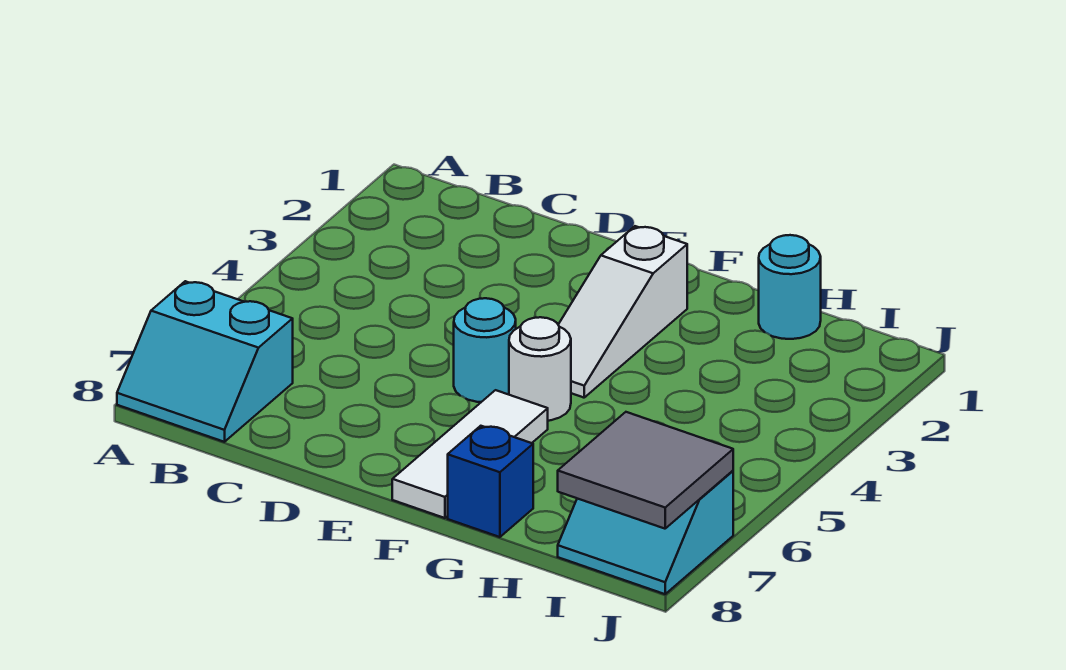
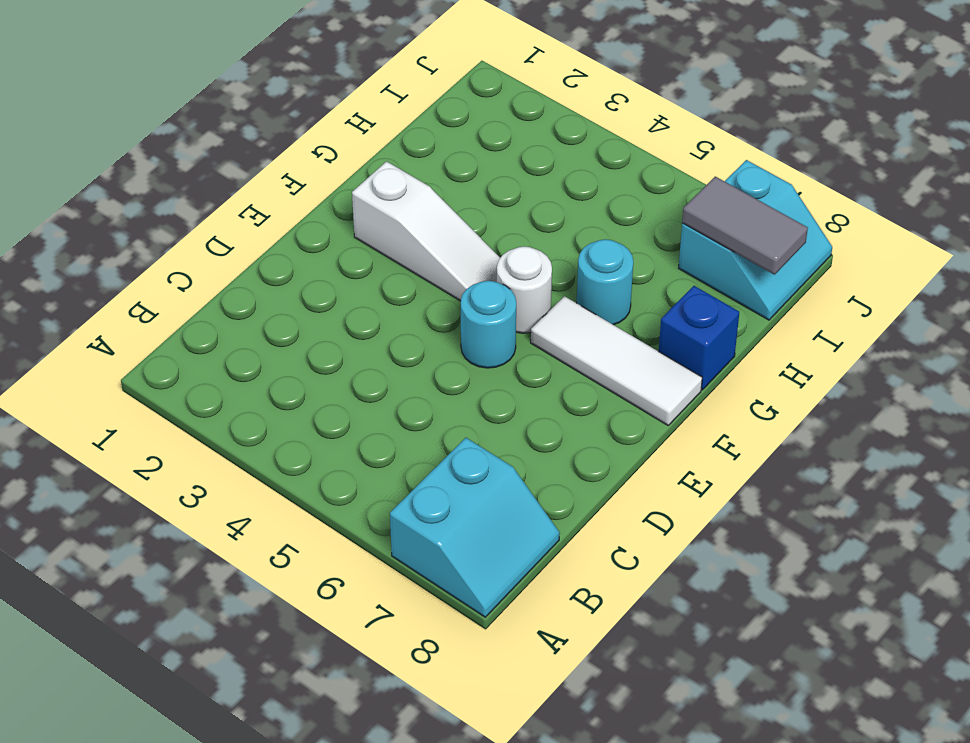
cyan round brick H1 level 1 -> cyan round brick G6 level 1
grey tile I7:J8 level 2 -> grey tile I7:I8 level 2

